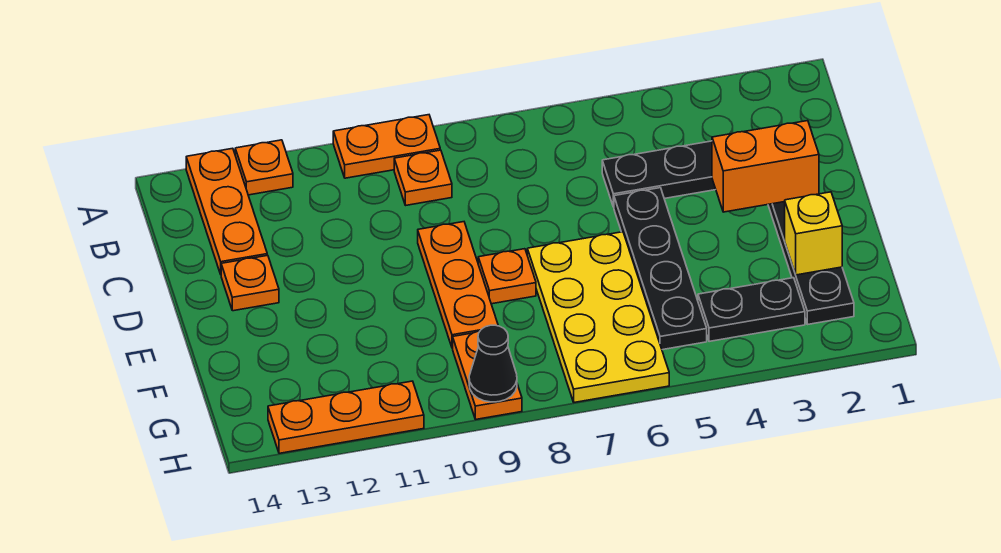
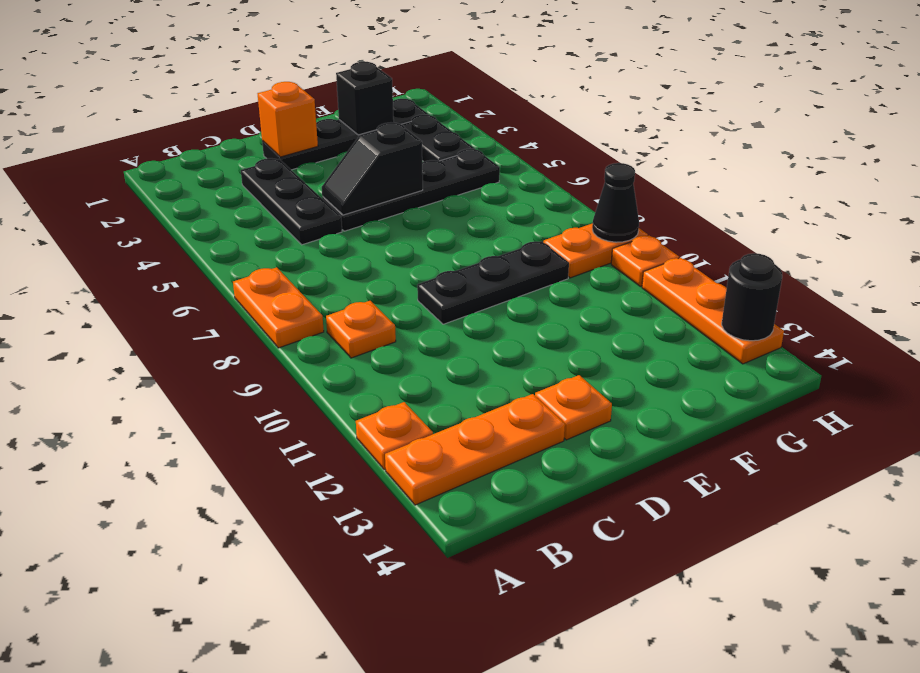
orange plate A9:A10 level 1 -> orange plate A7:A8 level 1
orange brick D2:D3 level 2 -> orange brick D2 level 2
none -> black slope D5:E5 level 2 top E
orange plate D9:F9 level 1 -> black plate D9:F9 level 1
yellow plate E6:H7 level 1 -> none
orange plate E8 level 1 -> orange plate H10 level 1
yellow brick F2 level 2 -> black brick F2 level 2
none -> black round brick H13 level 2

